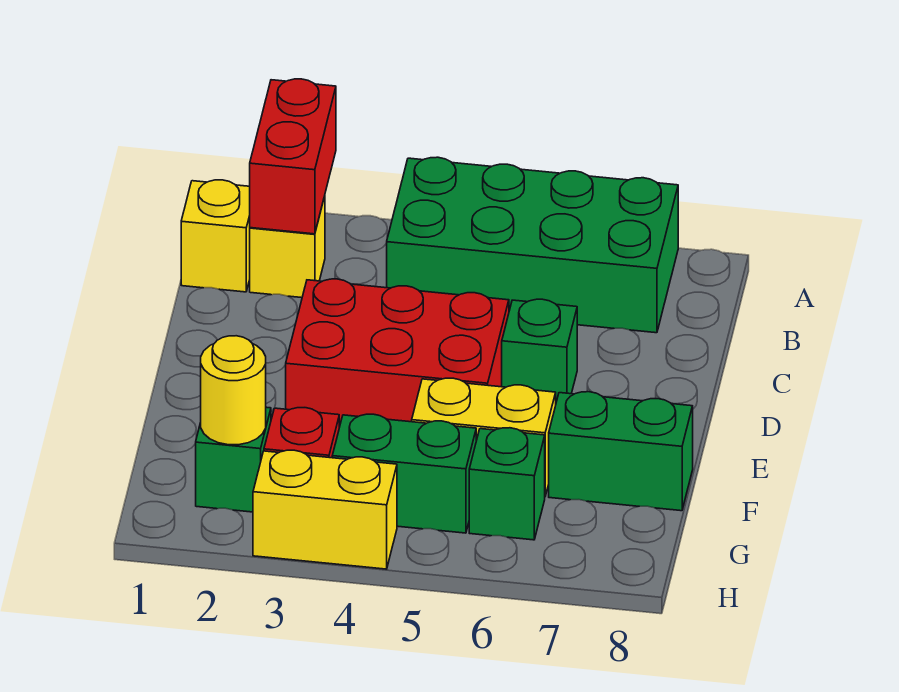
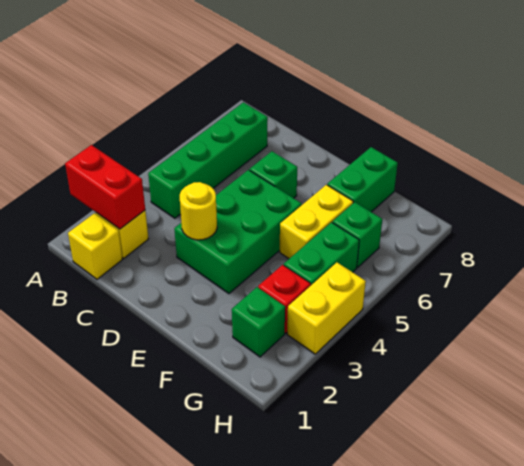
green brick A4:B7 level 1 -> green brick B4:B7 level 1
red brick D3:E5 level 1 -> green brick D3:E5 level 1
yellow round brick G2 level 2 -> yellow round brick D3 level 2

